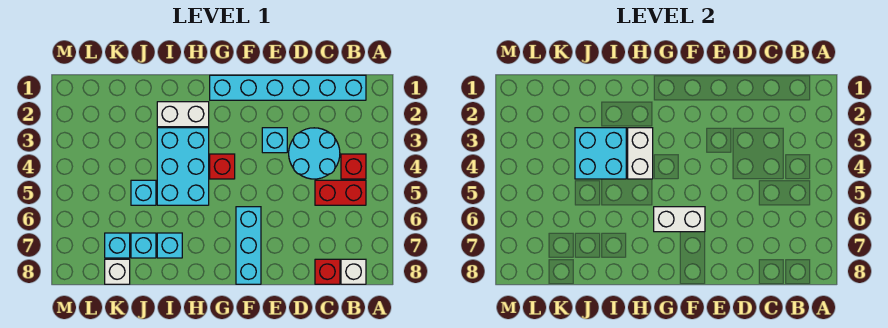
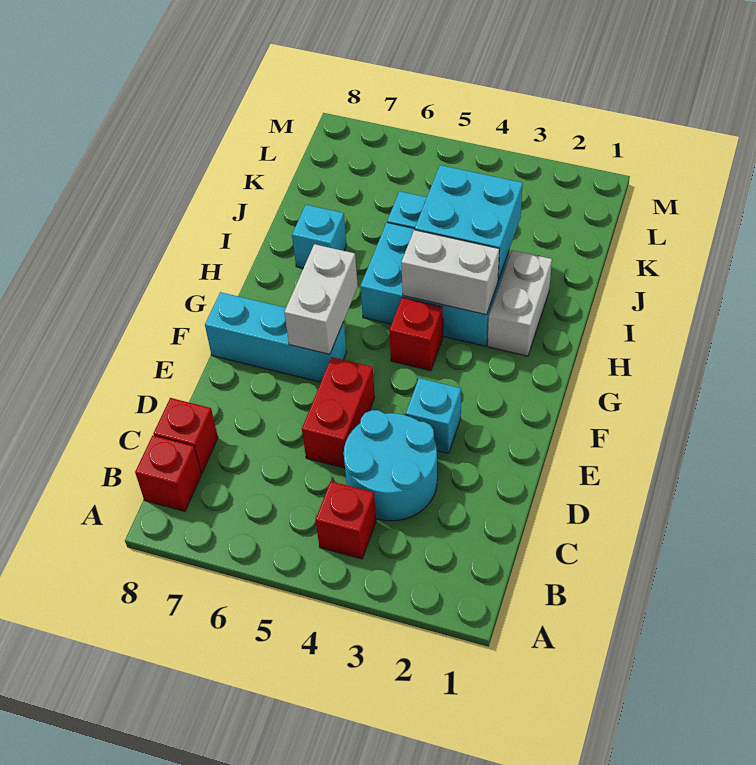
cyan brick B1:G1 level 1 -> none
red brick B5:C5 level 1 -> red brick D5:E5 level 1
white brick B8 level 1 -> red brick B8 level 1
cyan brick J7 level 1 -> none
cyan brick K7 level 1 -> none
white brick K8 level 1 -> none

